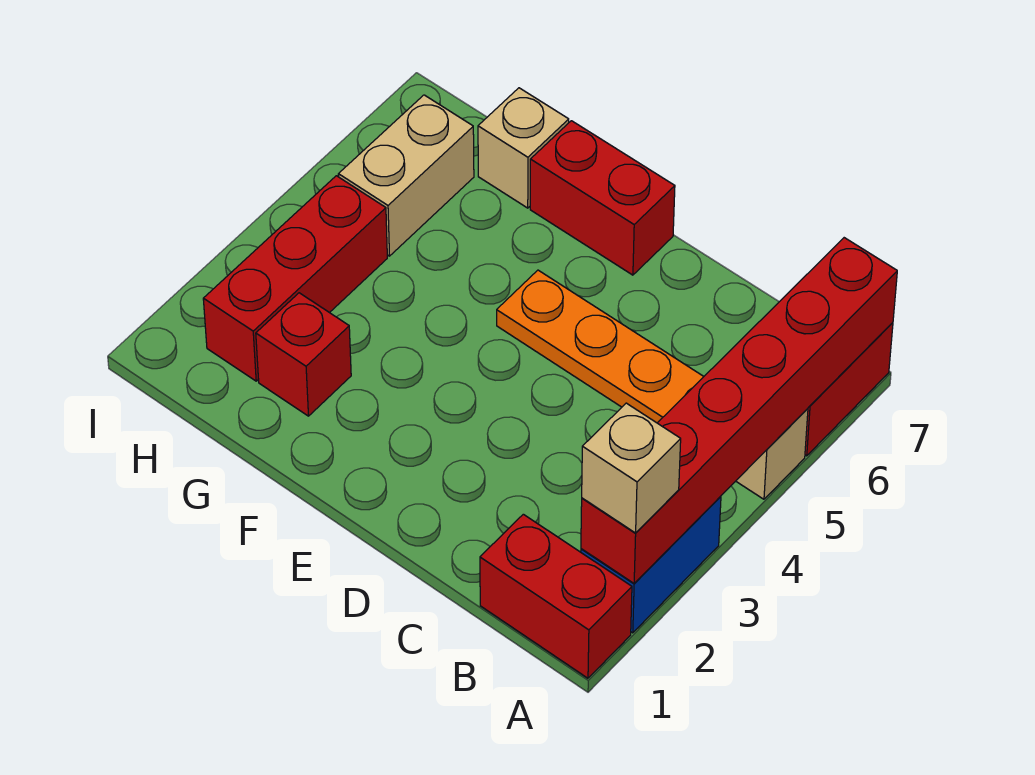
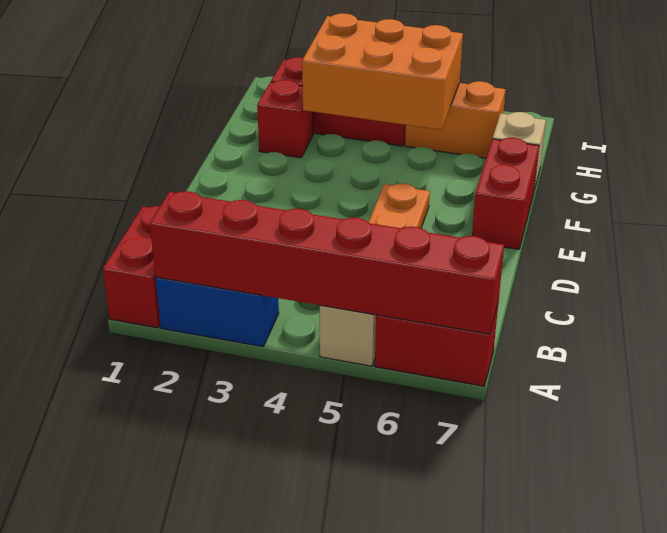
tan brick A2 level 3 -> none
none -> orange brick G3:H5 level 2
tan brick H5:H6 level 1 -> orange brick H5:H6 level 1

